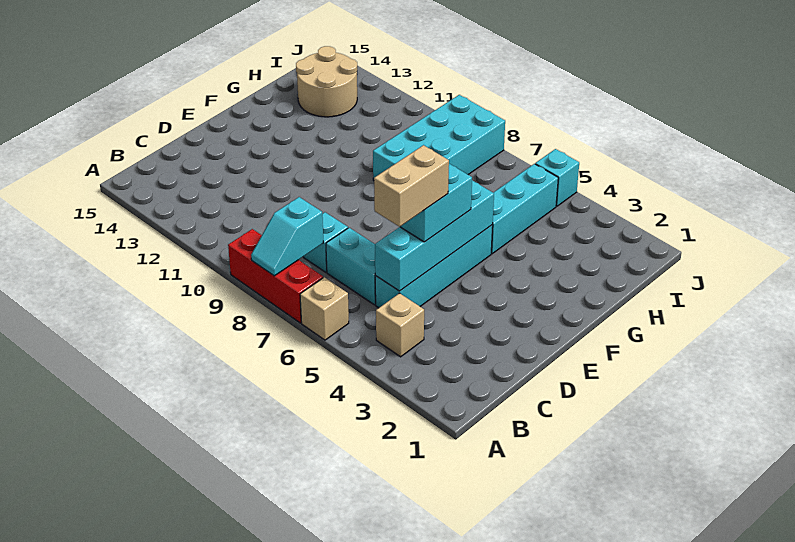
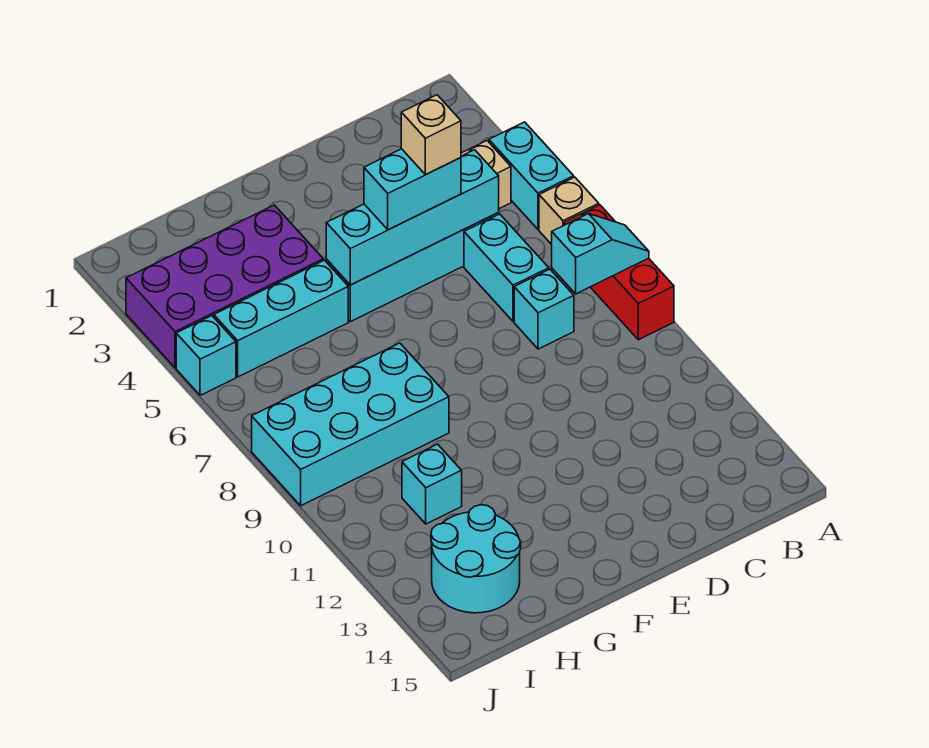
none -> cyan brick A4:A5 level 1
tan brick C5:D5 level 4 -> tan brick D5 level 4
none -> purple brick G3:J4 level 1
none -> cyan brick H11 level 1
tan round brick H13:I14 level 1 -> cyan round brick H13:I14 level 1

